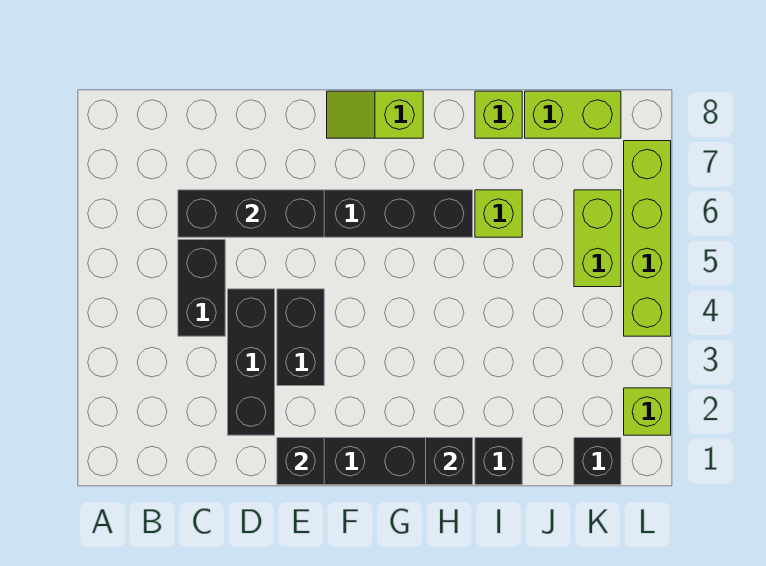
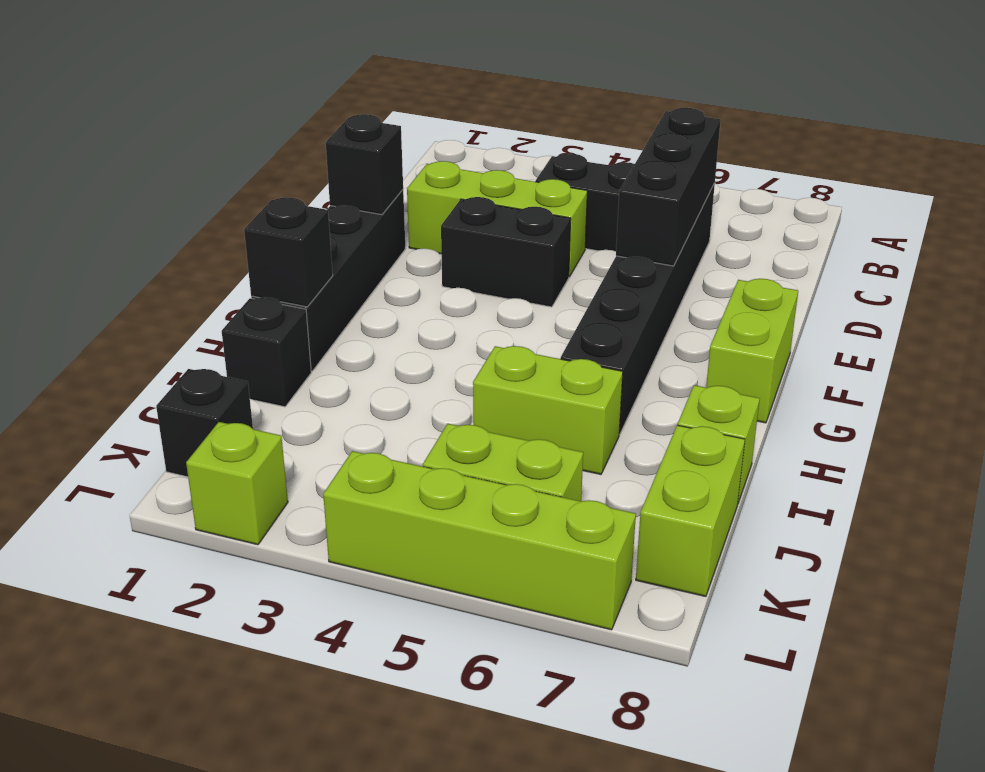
black brick D2:D4 level 1 -> lime brick D2:D4 level 1
lime slope F8:G8 level 1 top G -> lime brick F8:G8 level 1
lime brick I6 level 1 -> lime brick I5:I6 level 1

